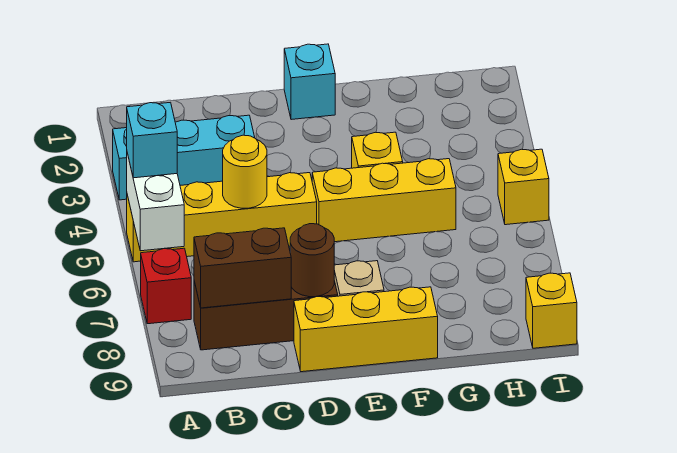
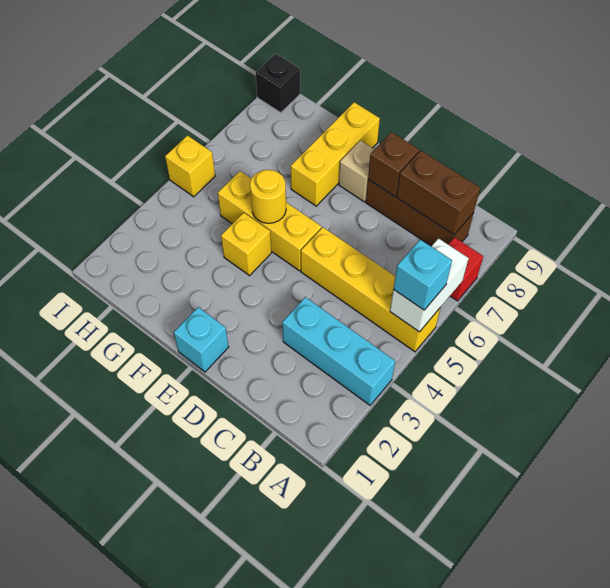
yellow round brick C5 level 2 -> yellow round brick F5 level 2
brown round brick D8 level 2 -> brown brick D8 level 2
yellow brick D9:F9 level 1 -> yellow brick F7:F9 level 1
yellow brick I9 level 1 -> black brick I9 level 1

